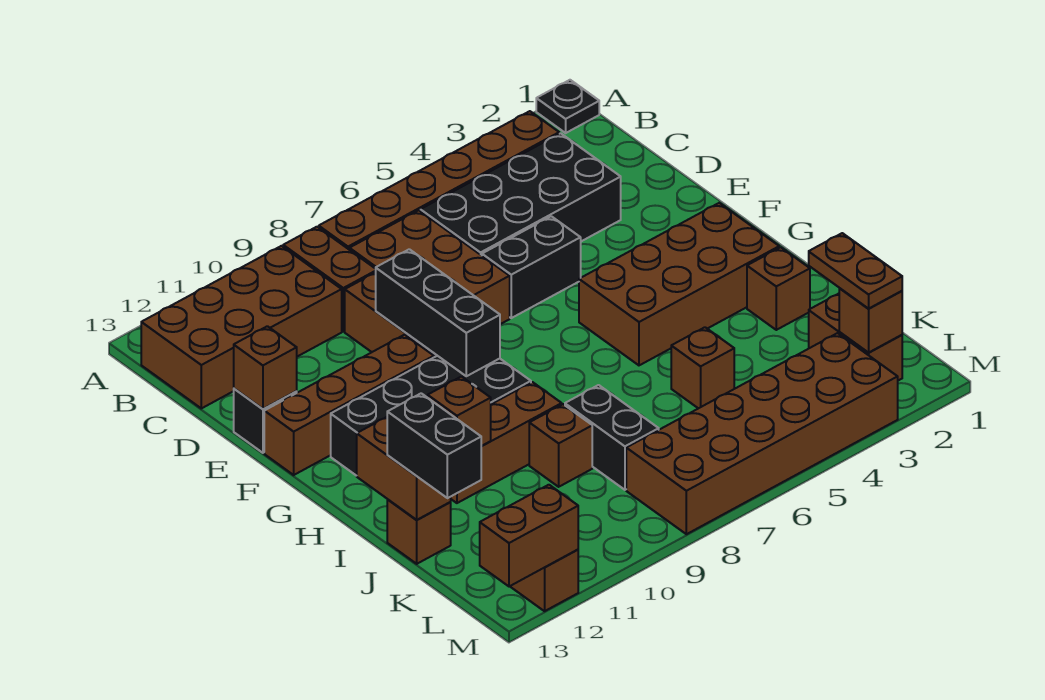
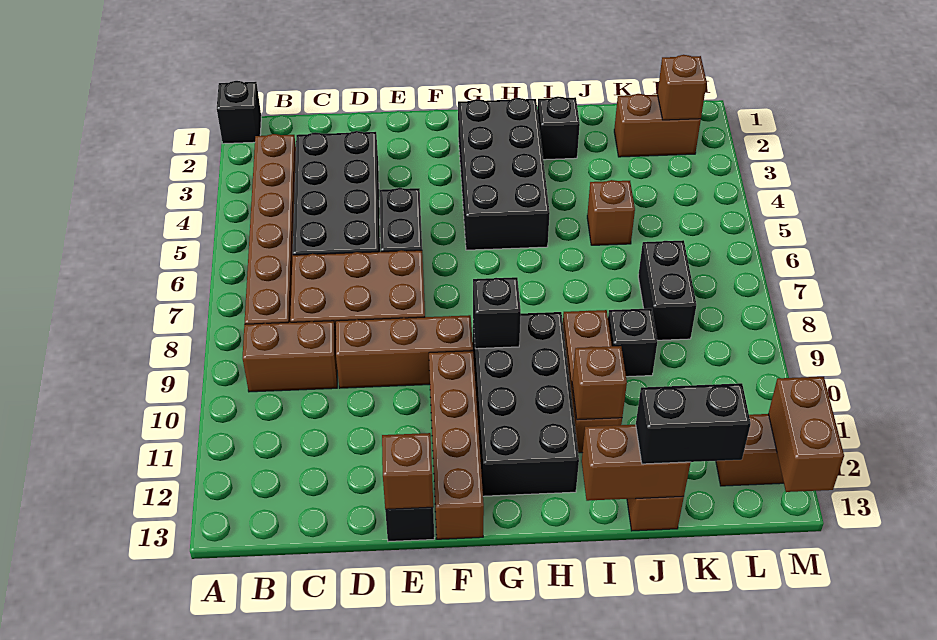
black plate A1 level 1 -> black brick A1 level 1
brown brick B10:C13 level 1 -> none
black brick E9:G9 level 2 -> black brick G9 level 2
brown brick G2:H5 level 1 -> black brick G2:H5 level 1
brown brick I2 level 1 -> black brick I2 level 1
black brick J8:K8 level 1 -> black brick K7:K8 level 1
brown brick J9 level 1 -> black brick J9 level 1
brown plate K2:L2 level 3 -> none
brown brick L3:M8 level 1 -> none

